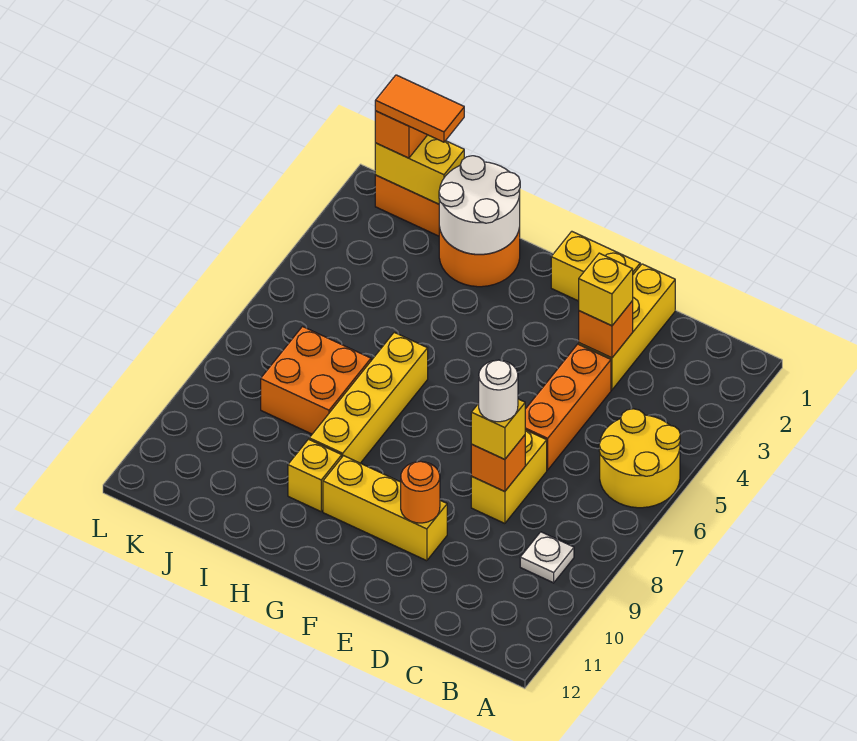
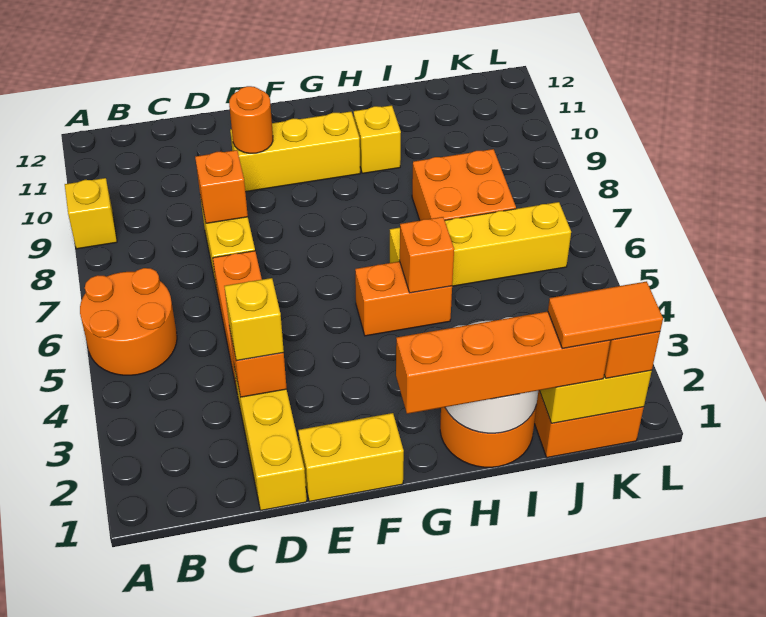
yellow round brick A5:B6 level 1 -> orange round brick A5:B6 level 1
white plate B9 level 1 -> none
yellow brick D8 level 3 -> yellow brick A9 level 1
white round brick D8 level 4 -> none
none -> orange brick G1:J1 level 3
none -> orange brick G5:H5 level 1
none -> orange brick H5 level 2
yellow brick H6:H9 level 1 -> yellow brick H6:K6 level 1

